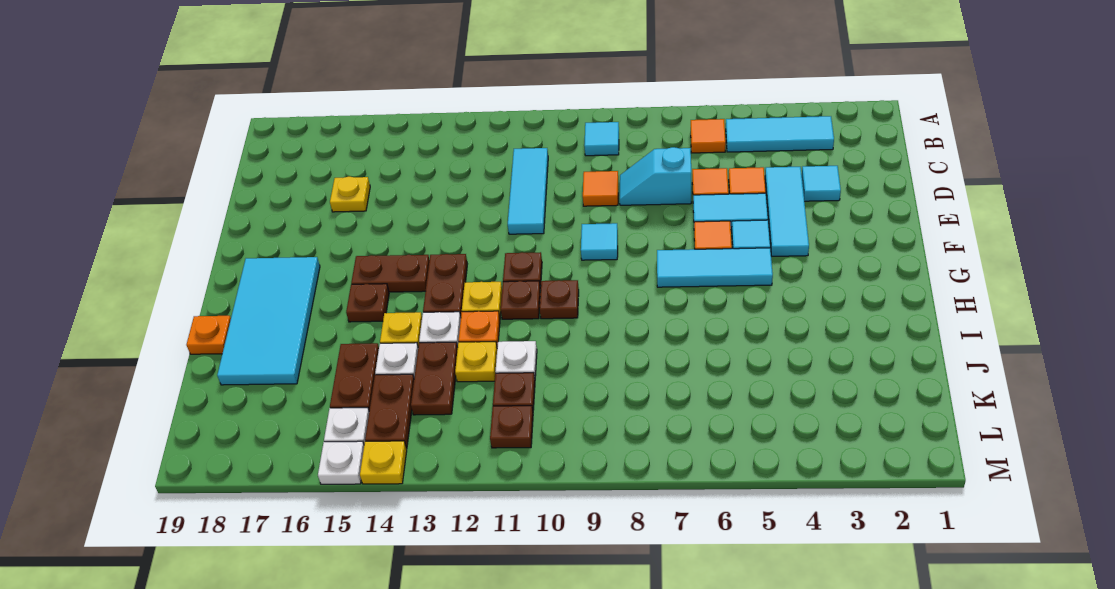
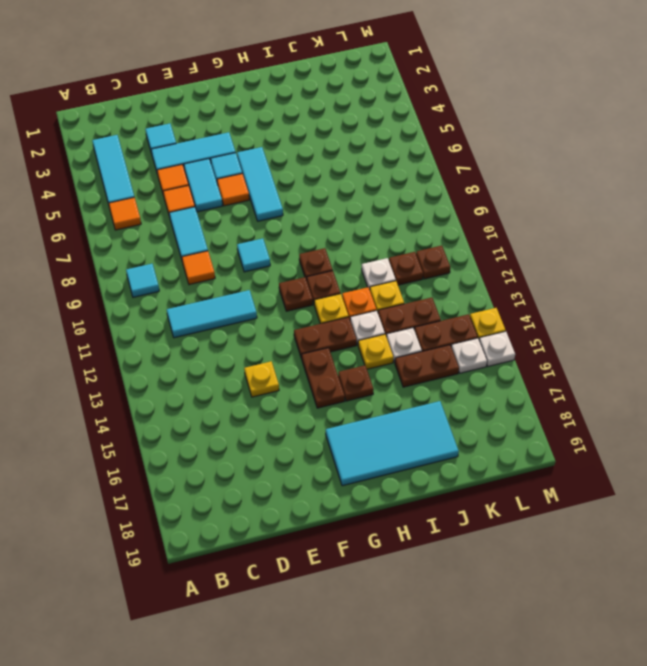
cyan slope D7:D8 level 1 top 7 -> cyan tile D7:D8 level 1
yellow plate D16 level 1 -> yellow plate E14 level 1
orange plate I19 level 1 -> none

